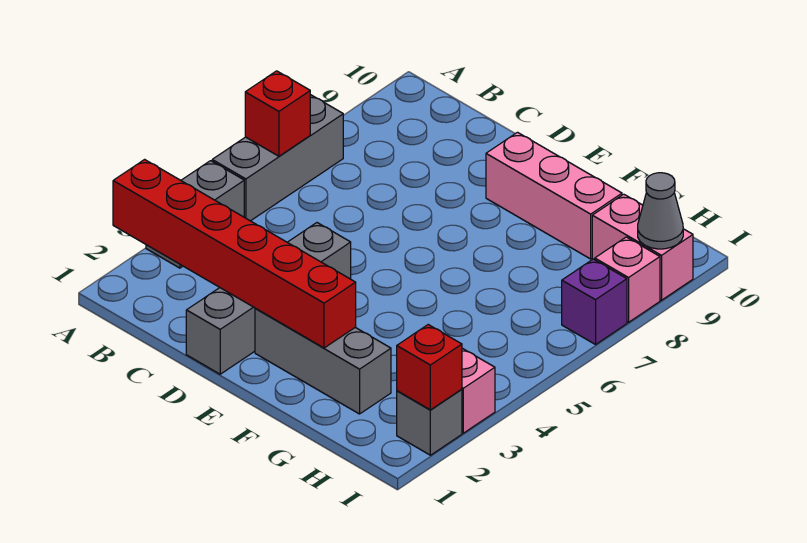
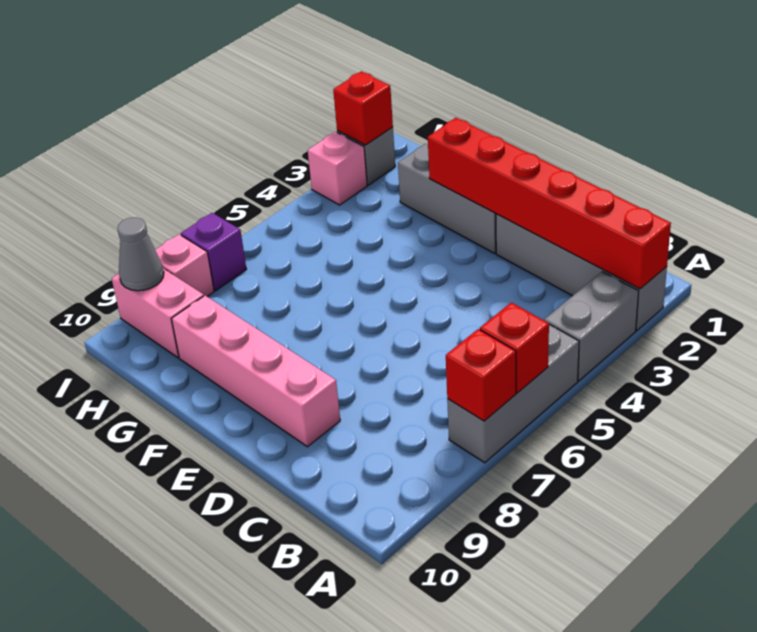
none -> red brick A7 level 2
grey brick D1:D4 level 1 -> grey brick A2:D2 level 1
pink brick E9:G9 level 1 -> pink brick D9:G9 level 1

